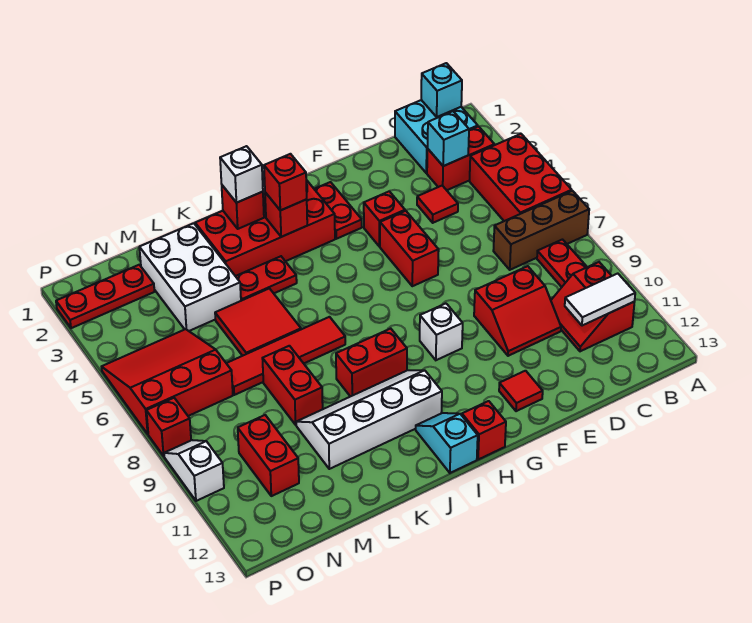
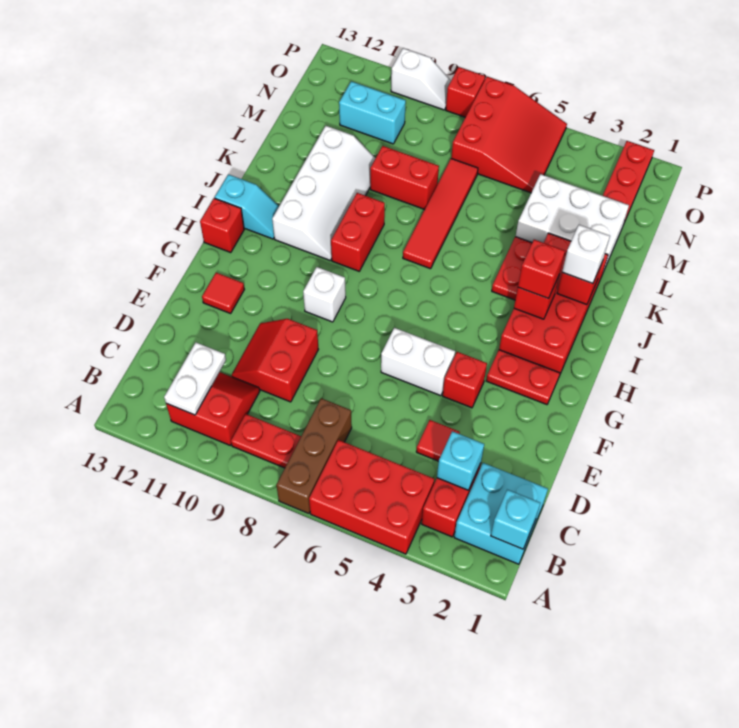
white tile B11:C11 level 2 -> white plate B11:C11 level 2
red brick F5:F6 level 1 -> white brick F5:F6 level 1
red tile K5:L6 level 1 -> none
red brick N10:N11 level 1 -> cyan brick N10:N11 level 1

